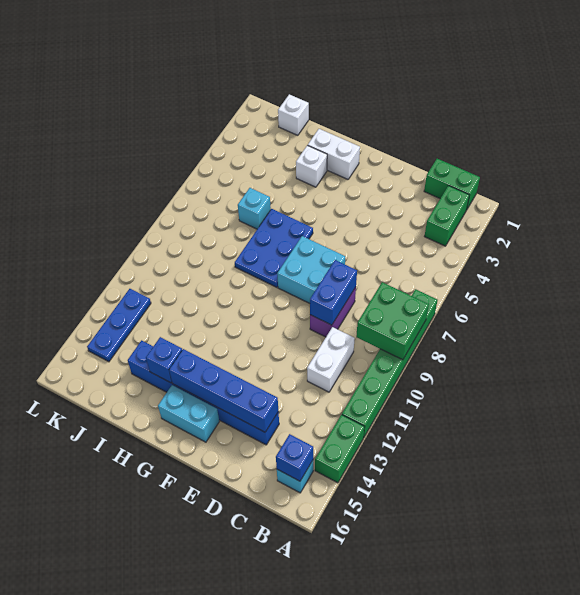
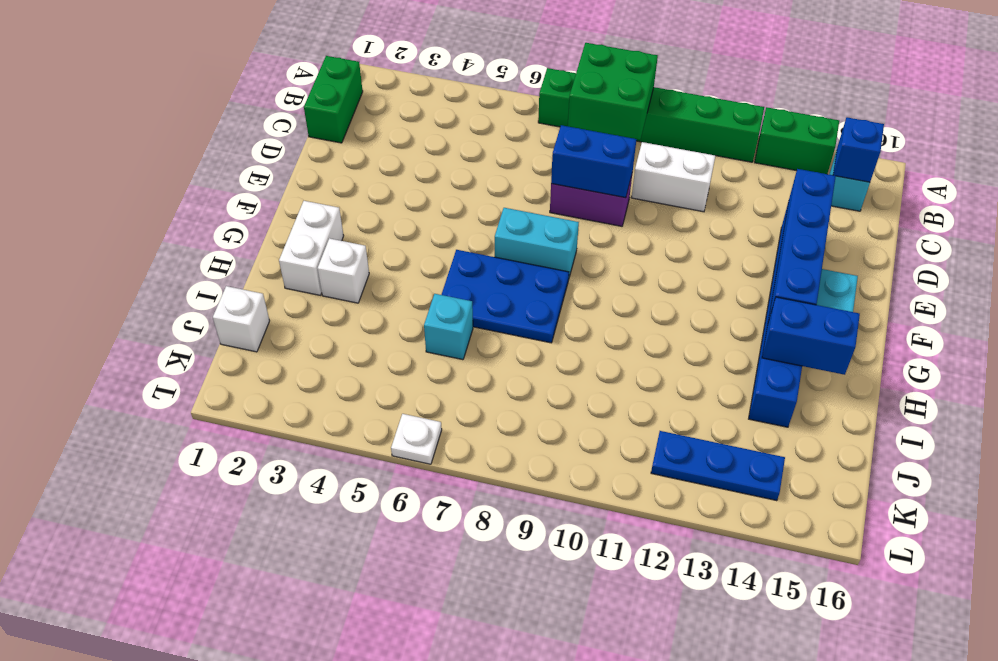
green brick B2:B3 level 1 -> none
cyan brick E7:F8 level 1 -> cyan brick F7:F8 level 1
blue brick H14 level 2 -> blue brick H14:H15 level 2
none -> white plate L6 level 1

